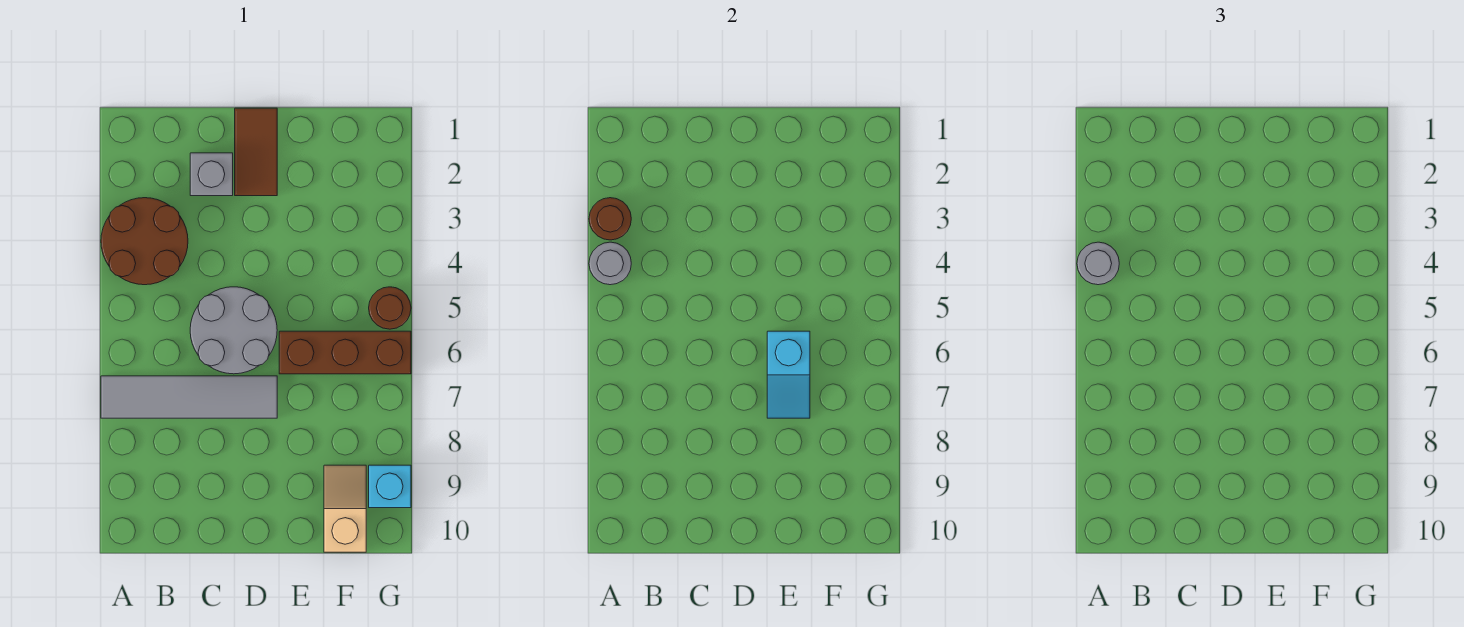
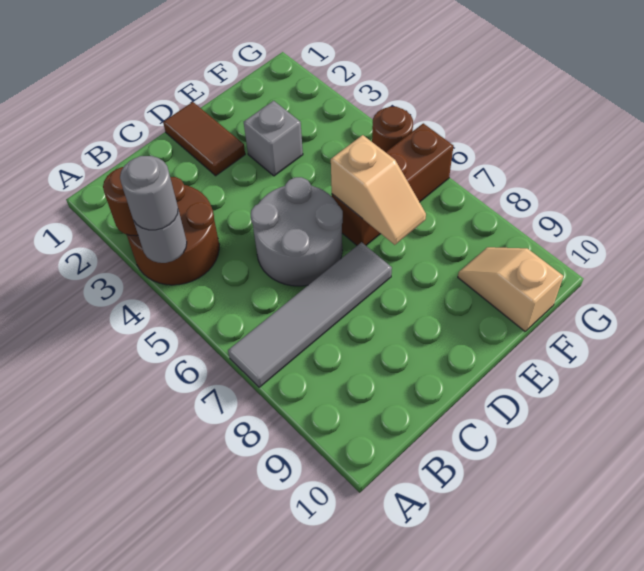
grey brick C2 level 1 -> grey brick E3 level 1
cyan slope E6:E7 level 2 top 6 -> tan slope E6:E7 level 2 top 6
cyan brick G9 level 1 -> none

